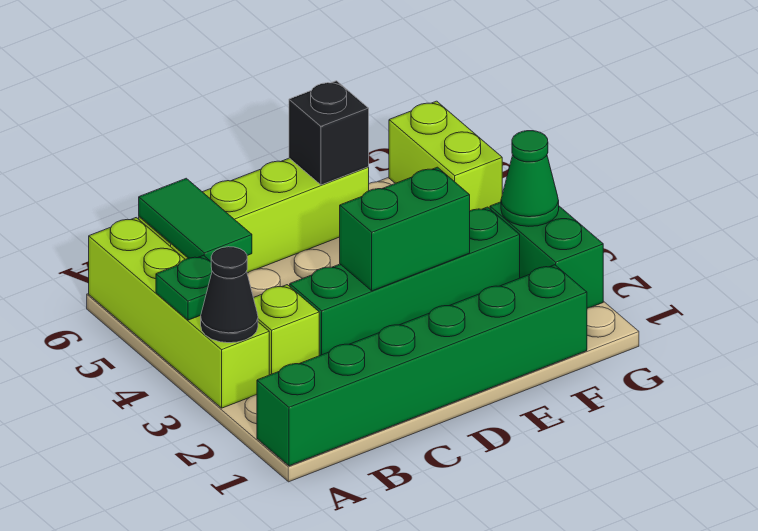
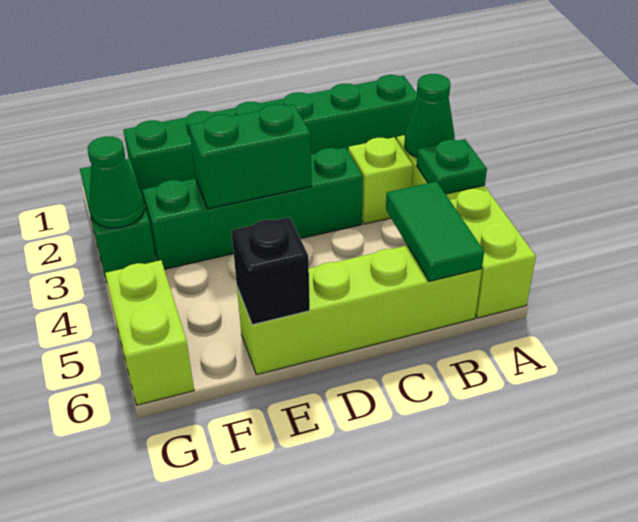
black cone A3 level 2 -> green cone A3 level 2

